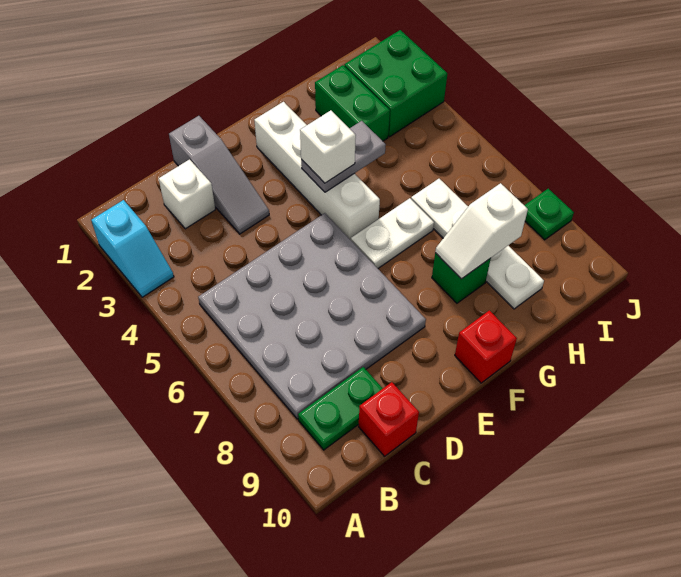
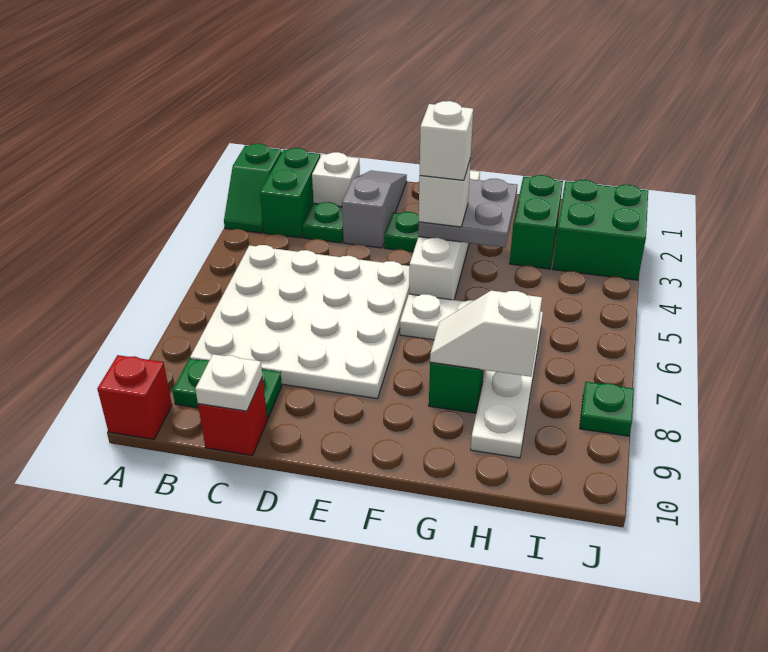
cyan slope A2:A3 level 1 top 2 -> green slope A2:A3 level 1 top 2
none -> green brick B2:B3 level 1
grey plate B5:E8 level 1 -> white plate B5:E8 level 1
none -> green plate C3 level 1
none -> white plate C10 level 2
grey slope D1:D3 level 1 top 1 -> grey slope D1:D3 level 1 top 3
none -> green plate E3 level 1
grey plate F4:G4 level 2 -> grey plate F3:G4 level 2
none -> white brick F4 level 4
red brick F10 level 1 -> red brick A10 level 1

